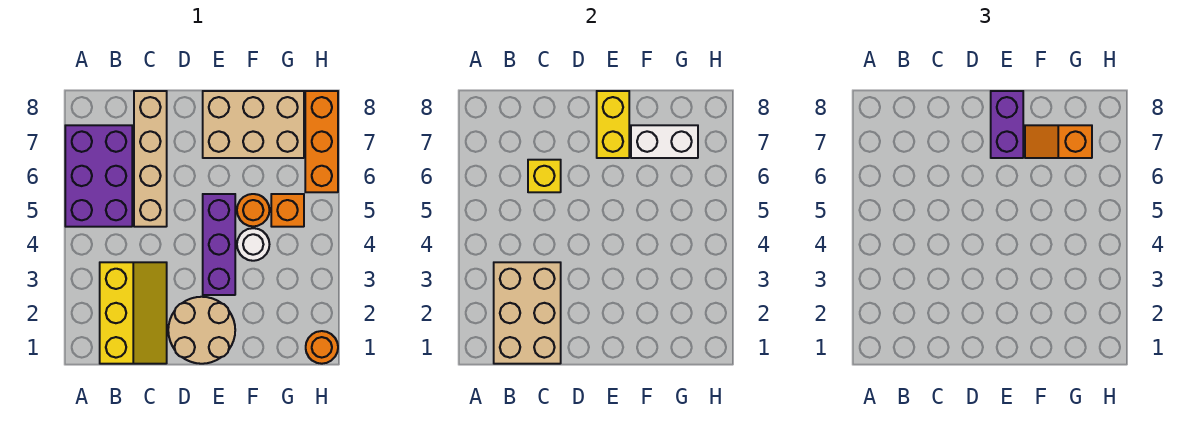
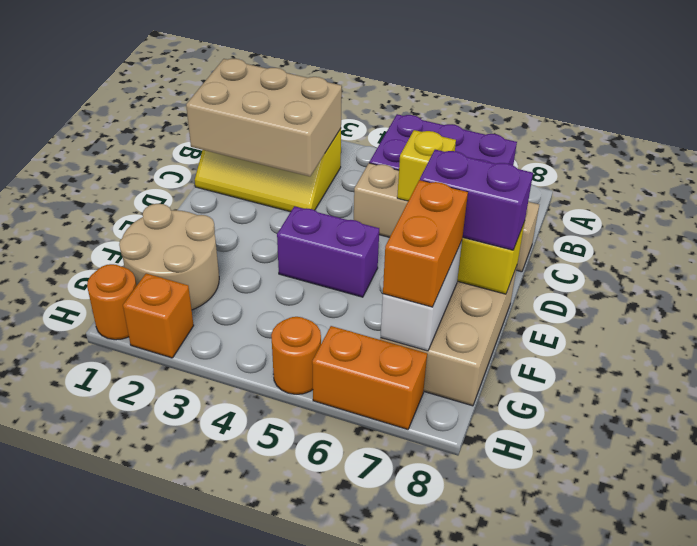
tan round brick D1:E2 level 1 -> tan round brick F1:G2 level 1
purple brick E3:E5 level 1 -> purple brick E4:E5 level 1
white round brick F4 level 1 -> none
orange round brick F5 level 1 -> orange round brick H5 level 1
orange slope F7:G7 level 3 top G -> orange brick F7:G7 level 3
orange brick G5 level 1 -> orange brick H2 level 1
orange brick H6:H8 level 1 -> orange brick H6:H7 level 1

